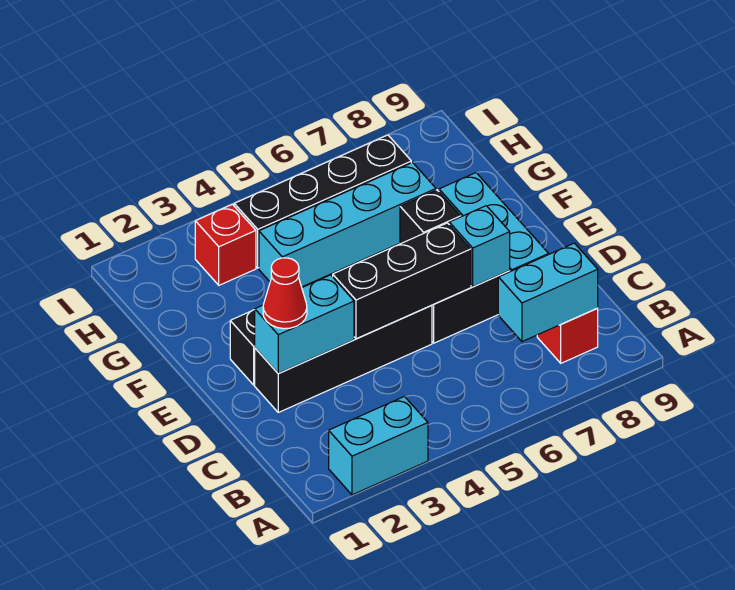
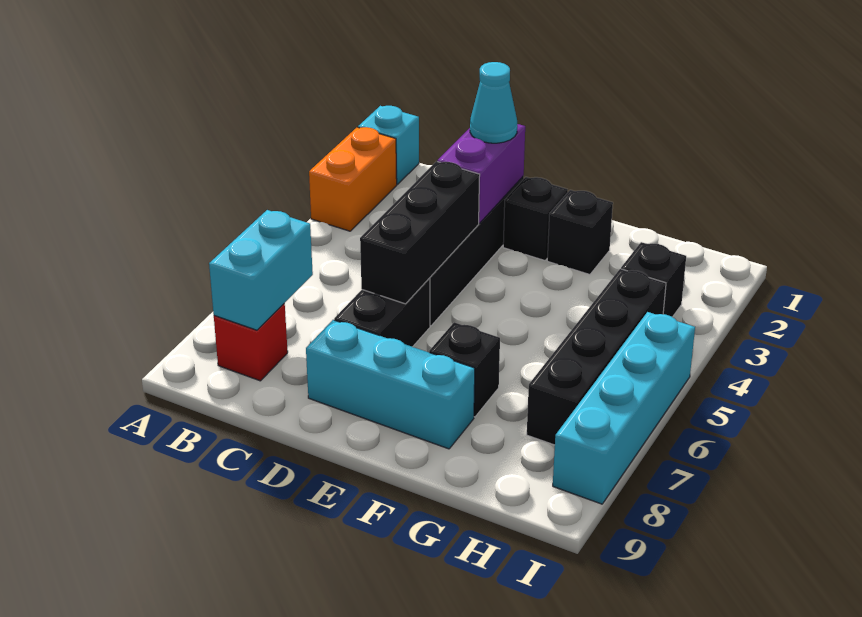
cyan brick A2:A3 level 1 -> orange brick A2:A3 level 1
cyan brick D2:D3 level 2 -> purple brick D2:D3 level 2
red cone D2 level 3 -> cyan cone D2 level 3
cyan brick D7 level 2 -> cyan brick A1 level 1
none -> black brick F2 level 1
cyan brick G4:G7 level 1 -> cyan brick I5:I8 level 1
red brick H3 level 1 -> black brick H3 level 1

